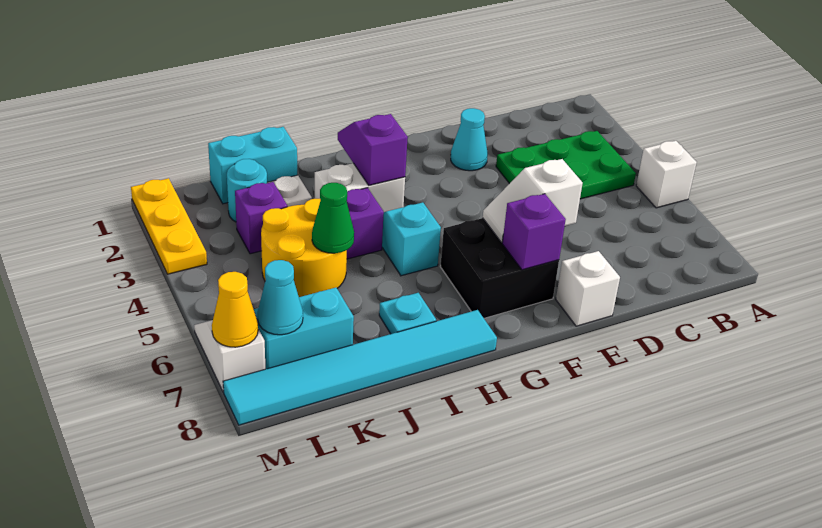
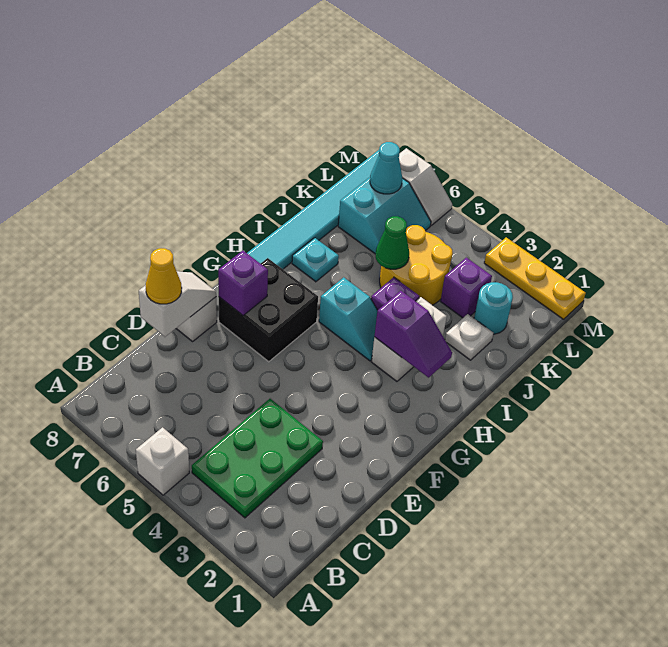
cyan cone E2 level 1 -> none
white slope E6:F6 level 2 top E -> white slope D8:E8 level 2 top D
cyan brick J1:K1 level 1 -> none
yellow cone M7 level 2 -> yellow cone D8 level 3

